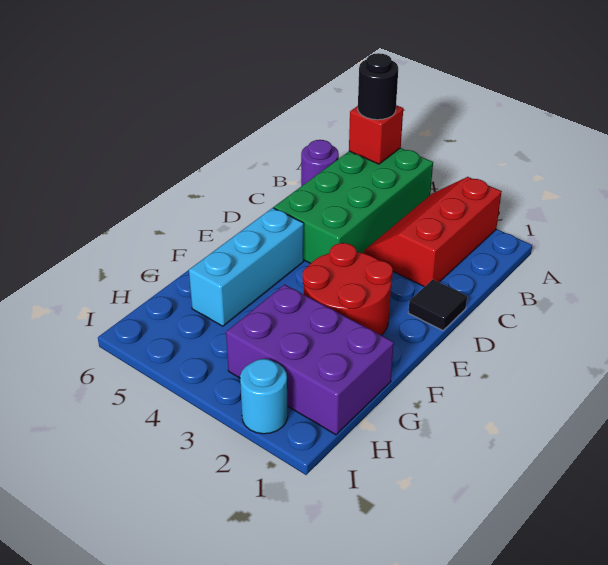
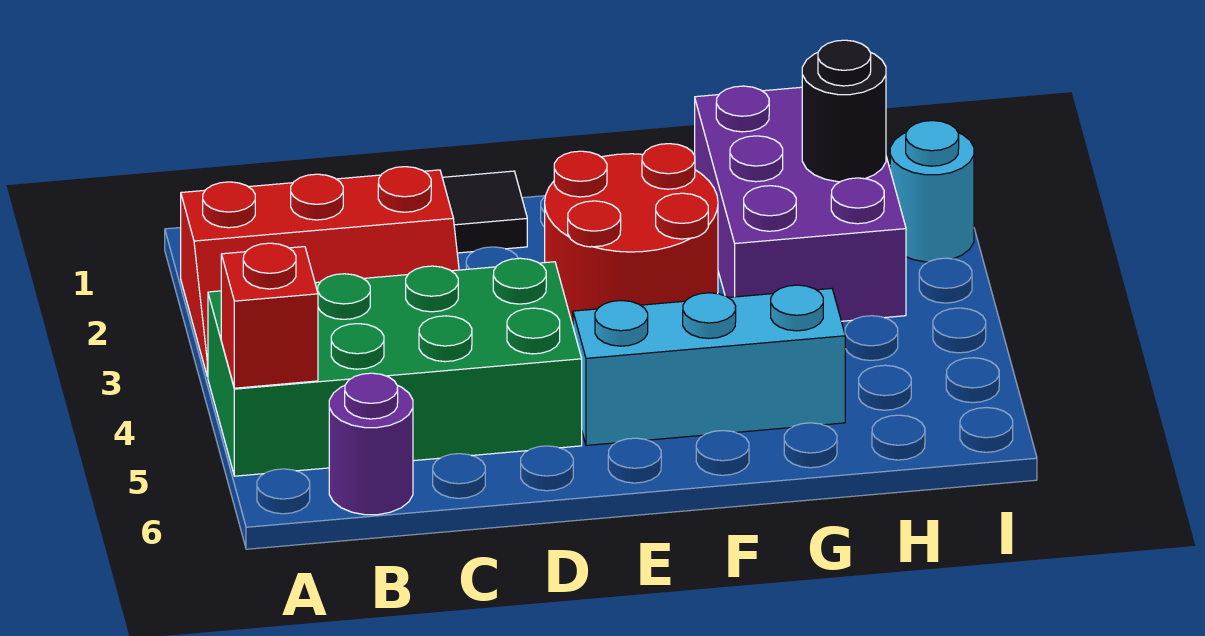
black round brick A5 level 3 -> black round brick H2 level 2

